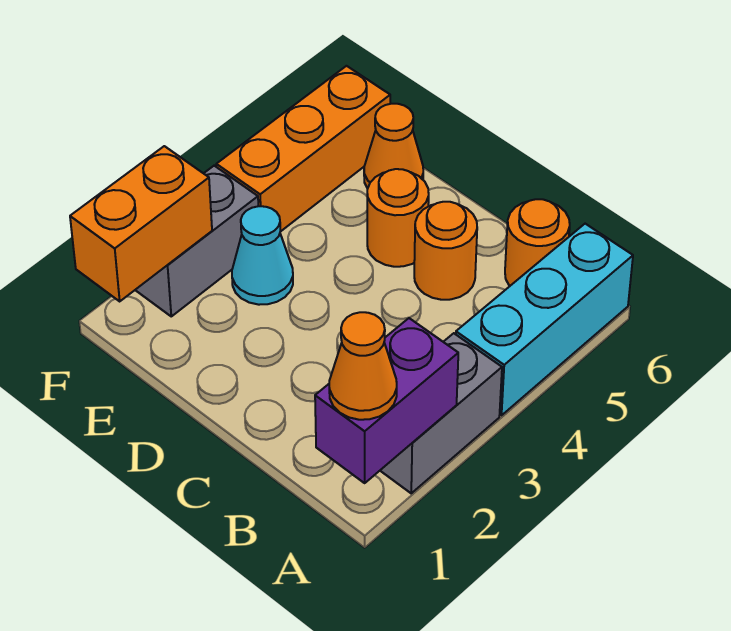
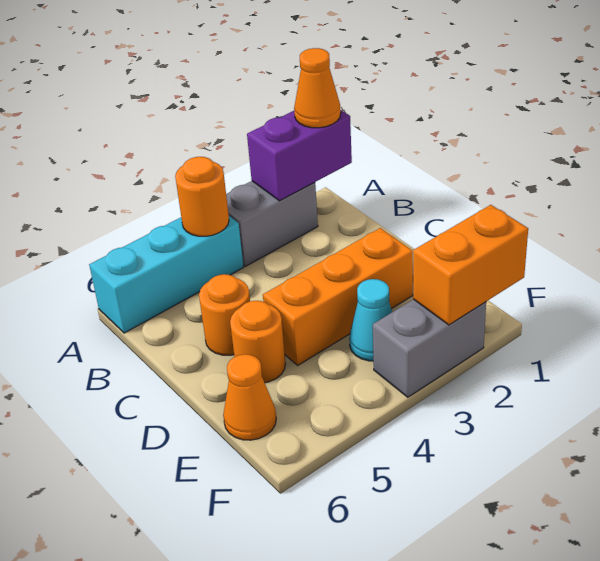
orange round brick B6 level 1 -> orange round brick A4 level 2
orange brick F4:F6 level 1 -> orange brick D2:D4 level 1

